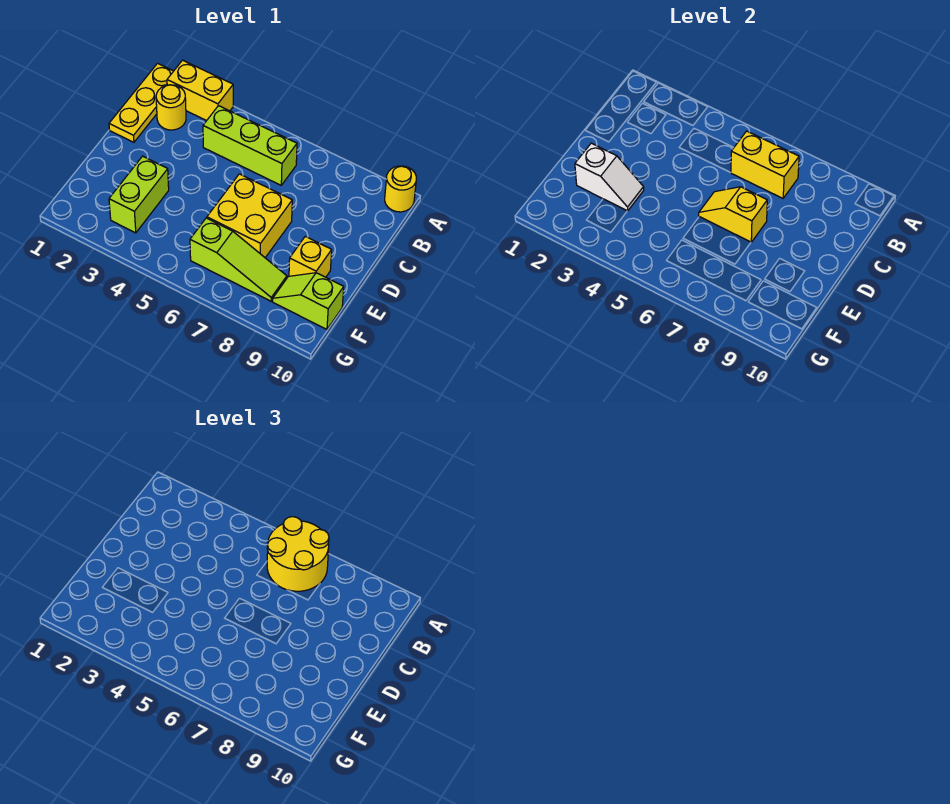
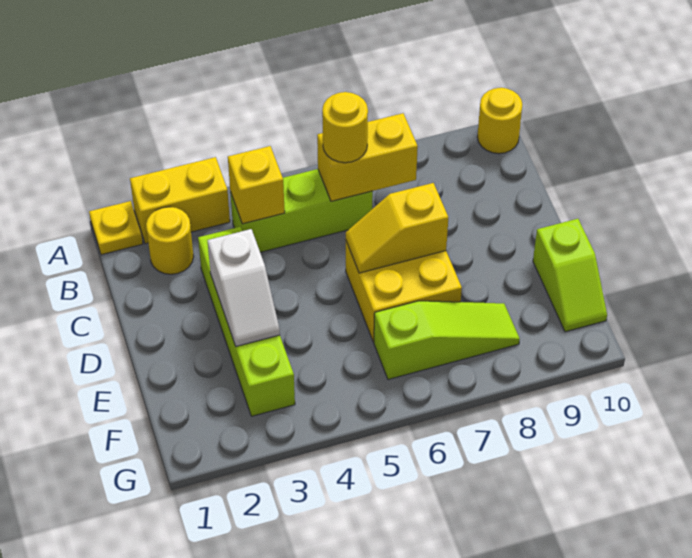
yellow plate A1:C1 level 1 -> yellow plate A1 level 1
yellow round brick A6:B7 level 3 -> yellow round brick B6 level 3
white slope E2:E3 level 2 top 2 -> white slope D3:E3 level 2 top D
lime brick E3:F3 level 1 -> lime brick C3:F3 level 1
yellow brick E9 level 1 -> yellow brick B4 level 2
lime slope F9:F10 level 1 top 10 -> lime slope E10:F10 level 1 top E

